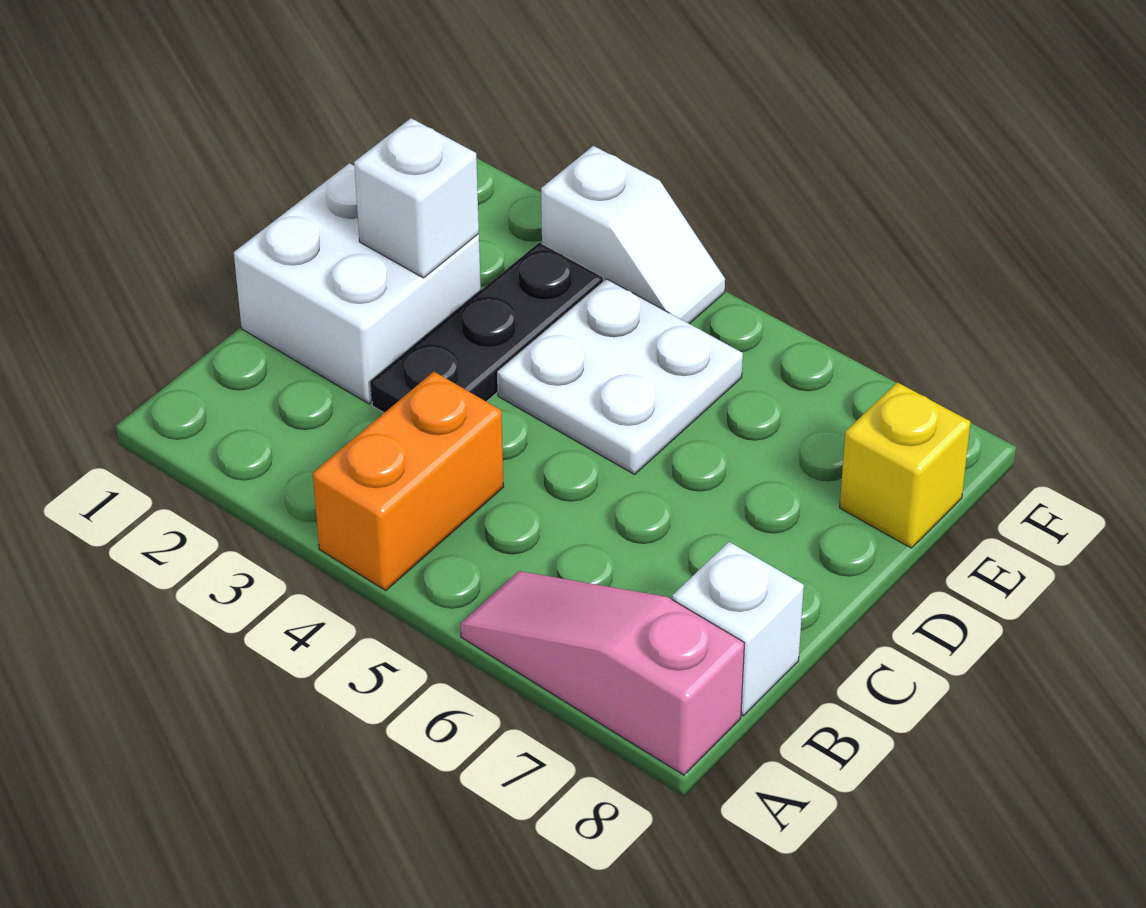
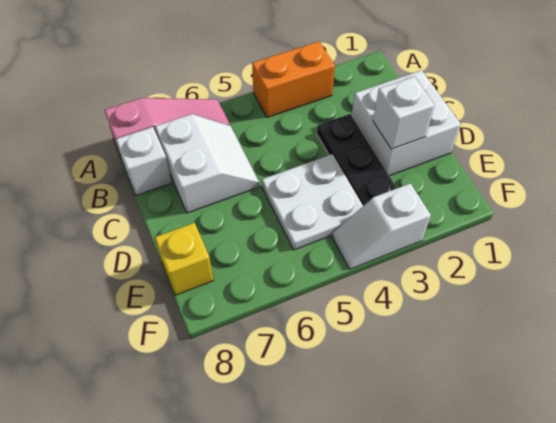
orange brick A4:B4 level 1 -> orange brick A3:A4 level 1
none -> white slope B6:C7 level 1 top 7

